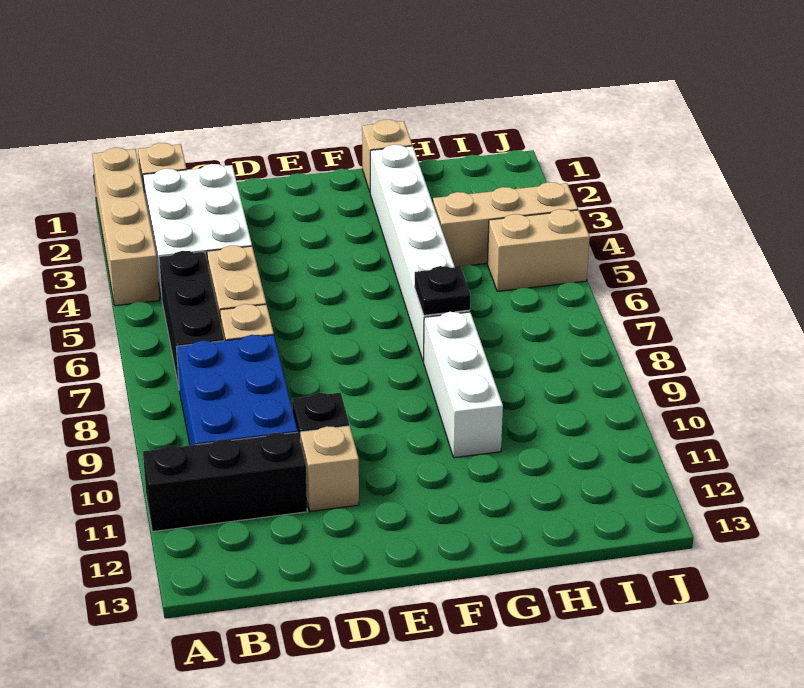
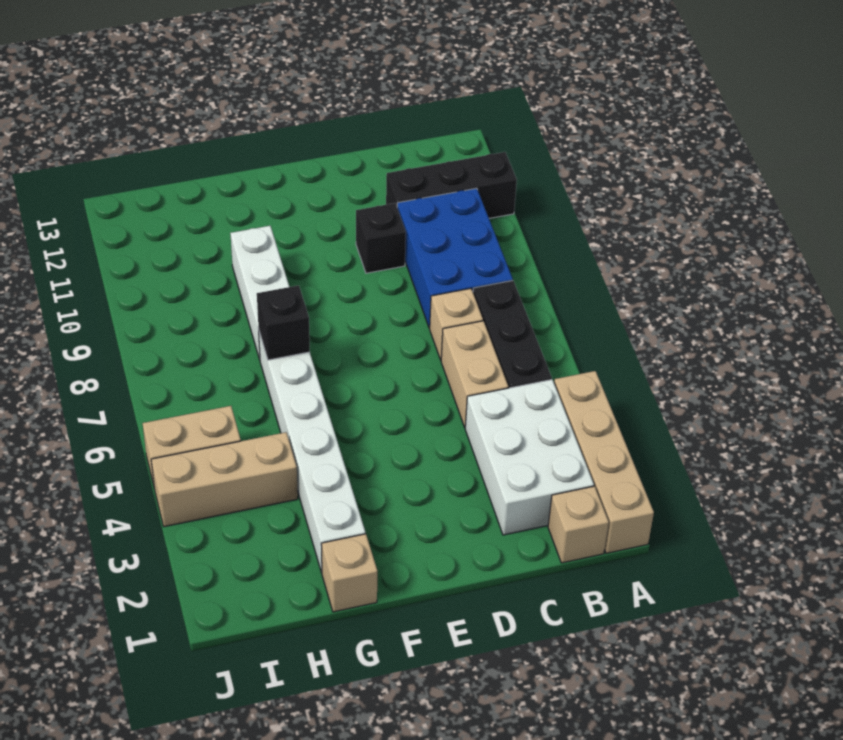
tan brick D11 level 1 -> none
black plate G7 level 2 -> black brick G7 level 2

